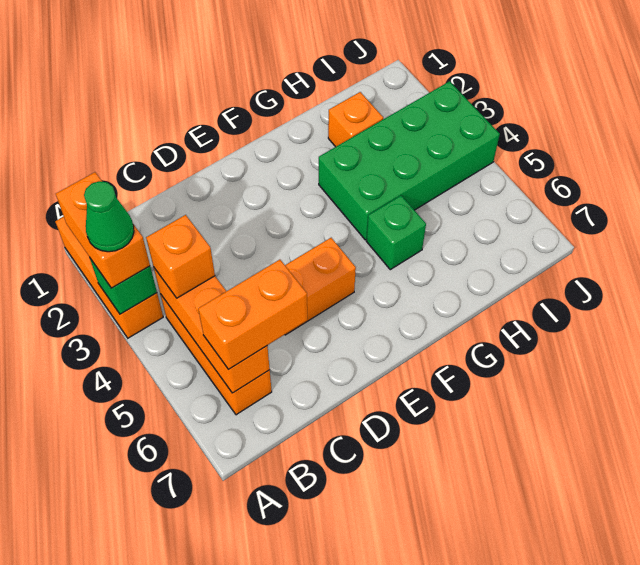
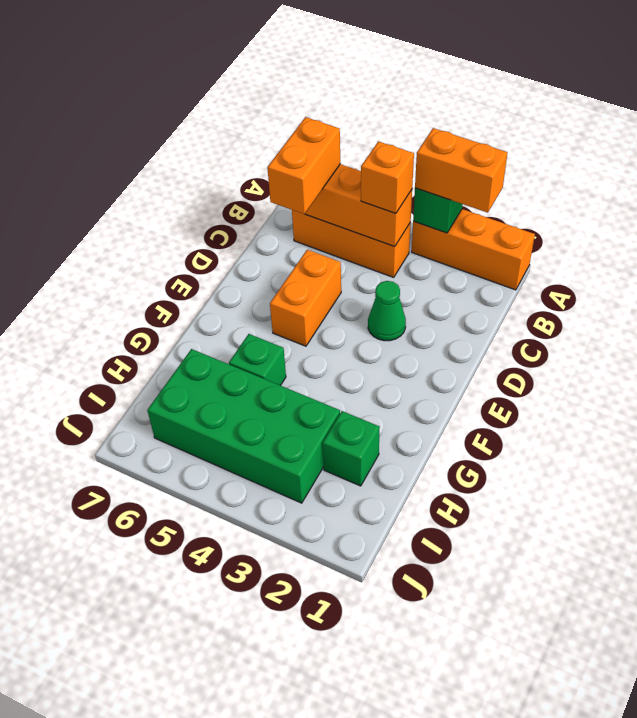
green cone A3 level 4 -> green cone D3 level 1
green brick G3:J4 level 1 -> green brick H3:I6 level 1
orange brick H2 level 1 -> green brick H2 level 1

